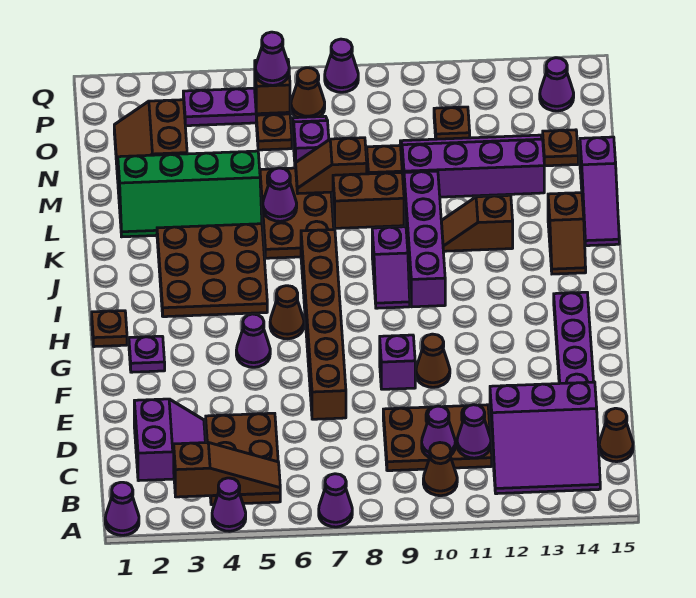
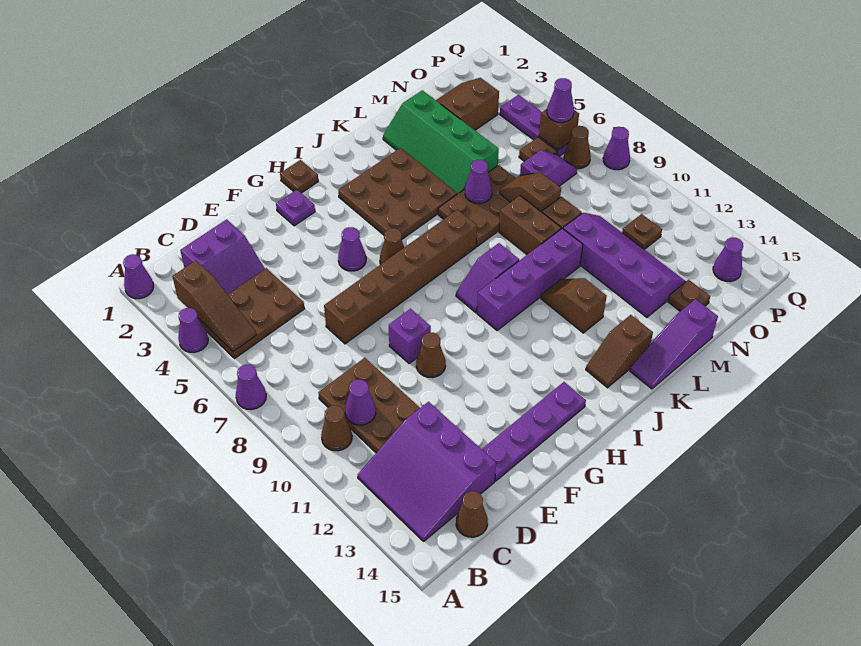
purple cone C11 level 2 -> none

